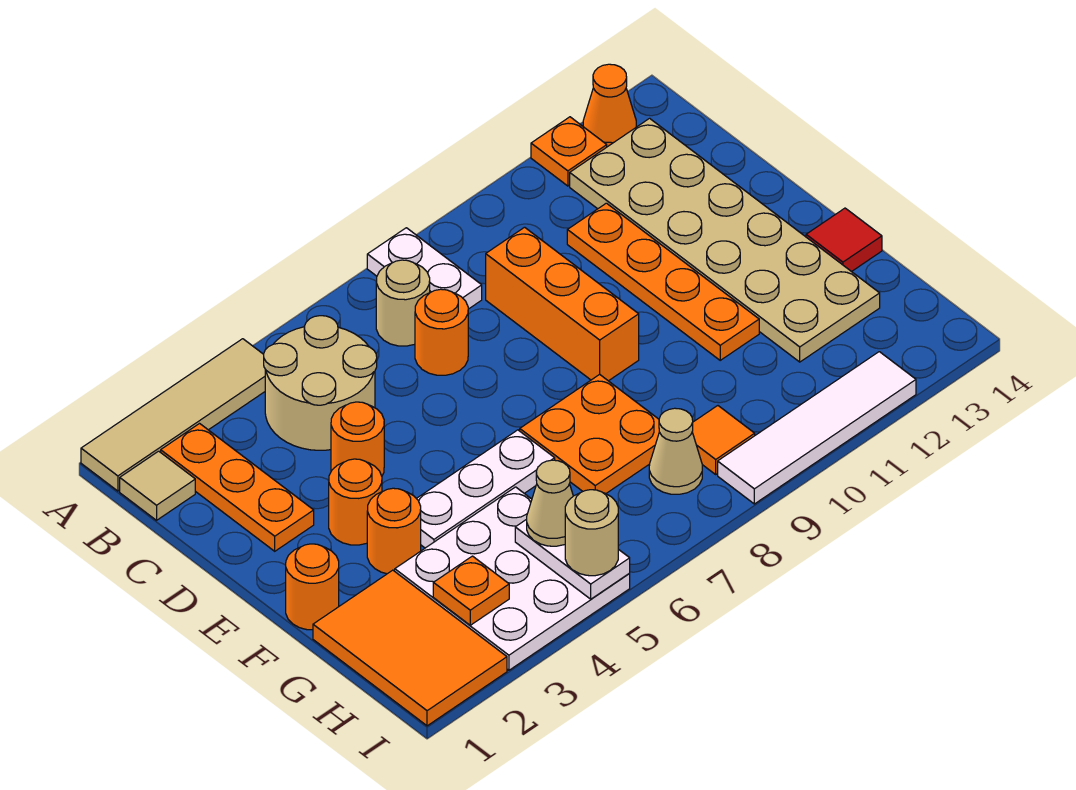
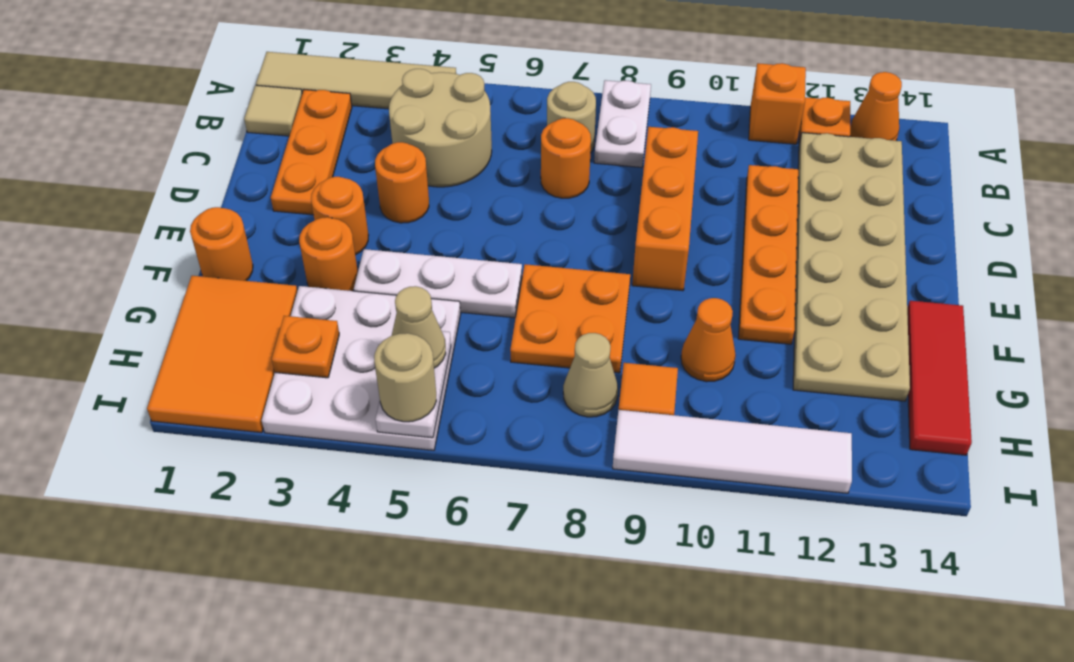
none -> orange brick A11 level 1
red tile F14 level 1 -> red tile F14:H14 level 1
none -> orange cone G10 level 1

